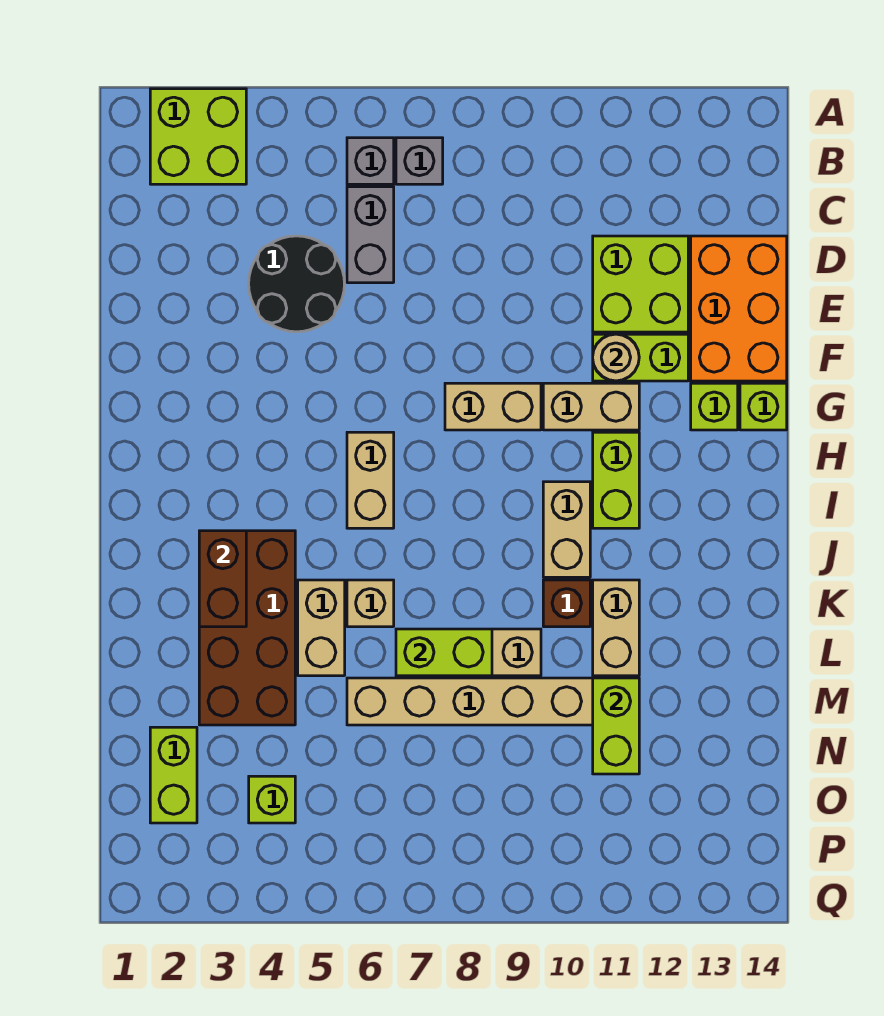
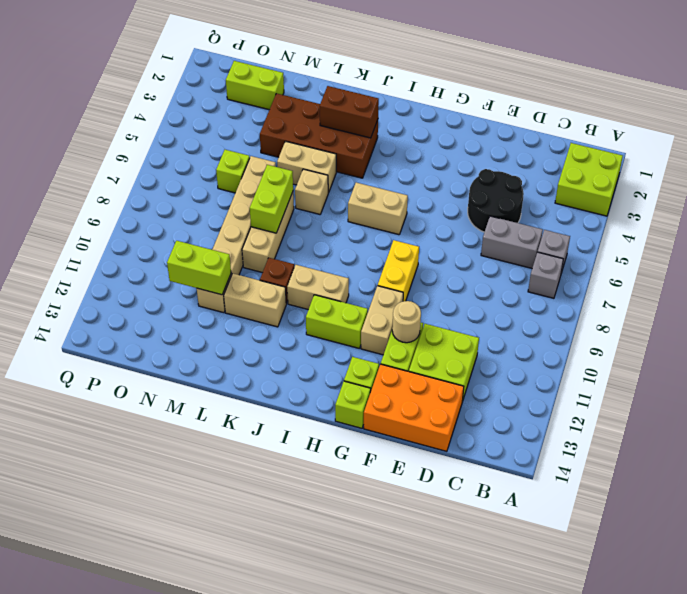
tan brick G8:G9 level 1 -> yellow brick G8:G9 level 1
lime brick O4 level 1 -> lime brick N6 level 1

